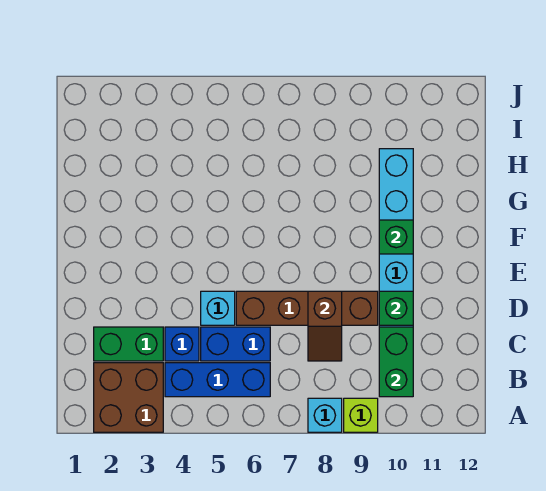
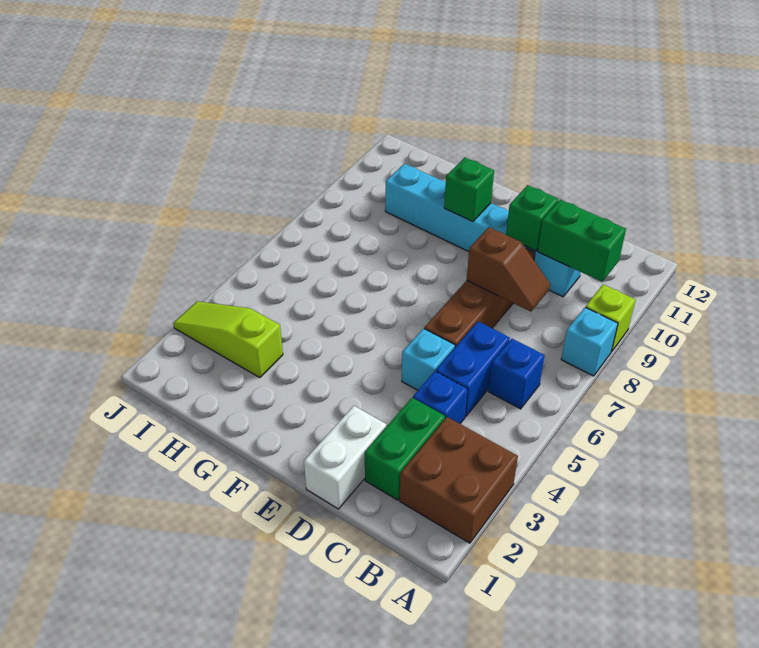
blue brick B4:B6 level 1 -> blue brick B6 level 1
none -> white brick D1:D2 level 1
none -> lime slope H3:J3 level 1 top H

